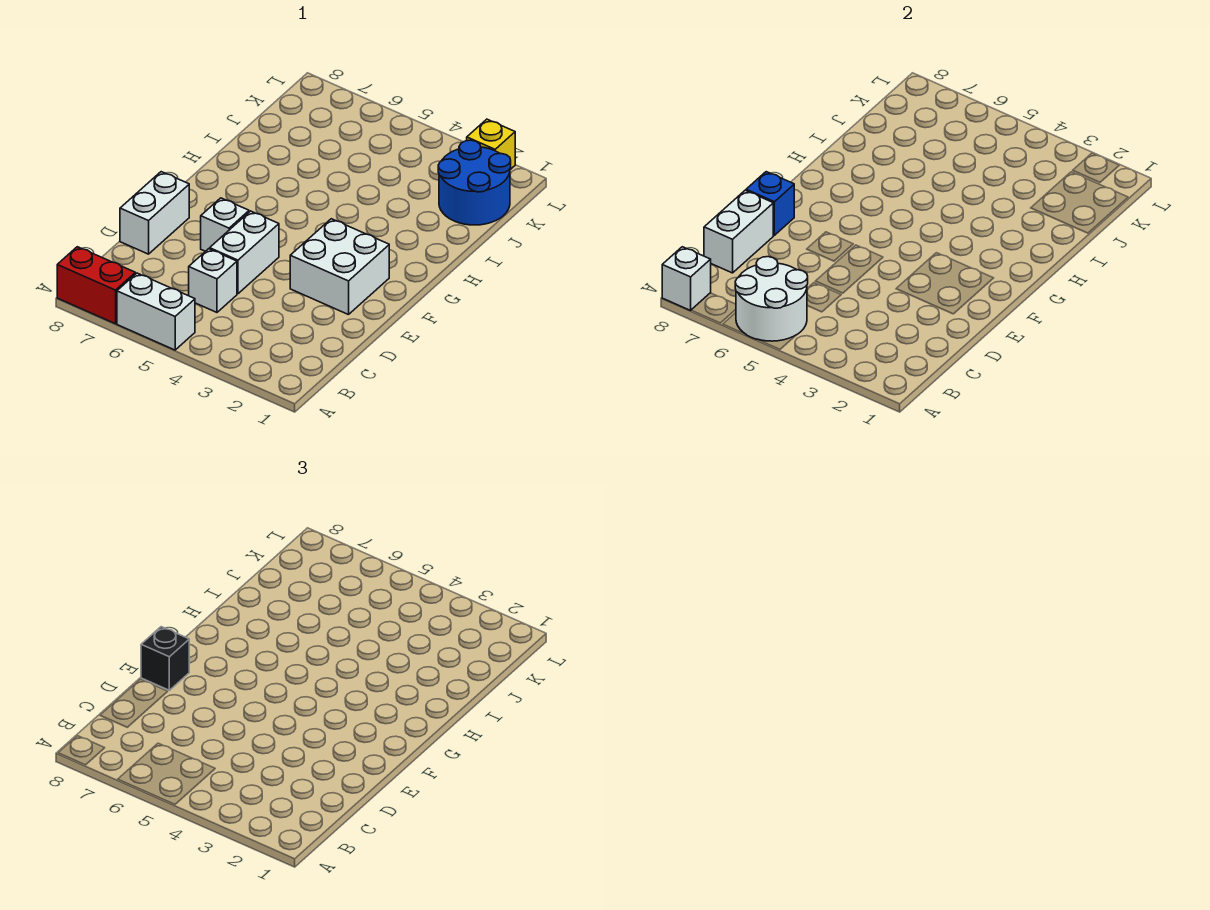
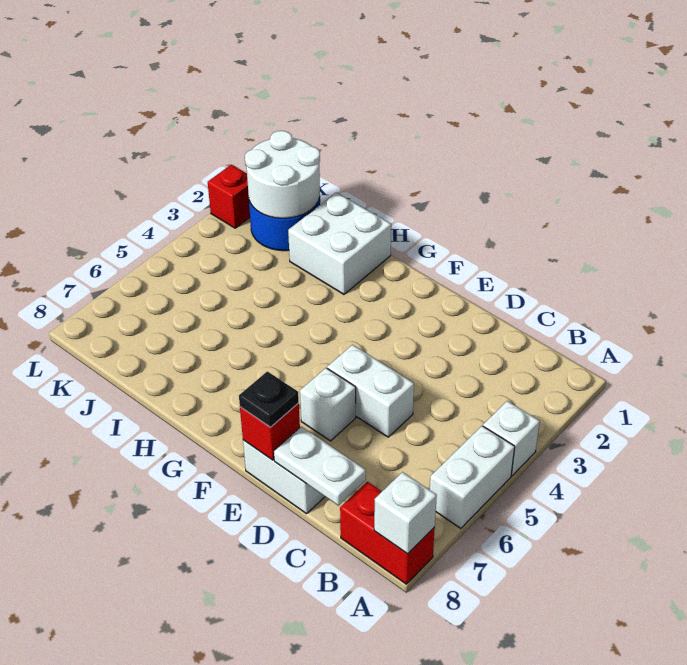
white round brick A5:B6 level 2 -> white round brick J1:K2 level 2
red brick A7:A8 level 1 -> red brick A8:B8 level 1
white brick C5 level 1 -> white brick A4 level 1
white brick C8:D8 level 2 -> white plate C8:D8 level 2
white brick E2:F3 level 1 -> white brick H1:I2 level 1
blue brick E8 level 2 -> red brick E8 level 2
black brick E8 level 3 -> black plate E8 level 3
yellow brick L2 level 1 -> red brick L2 level 1

